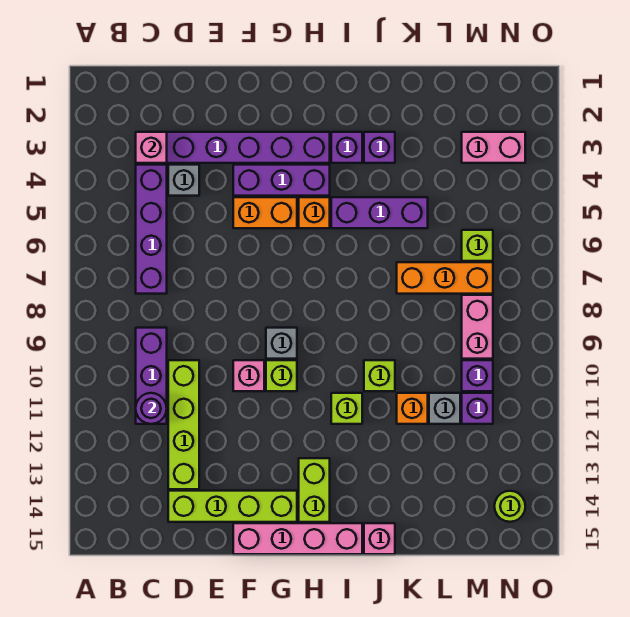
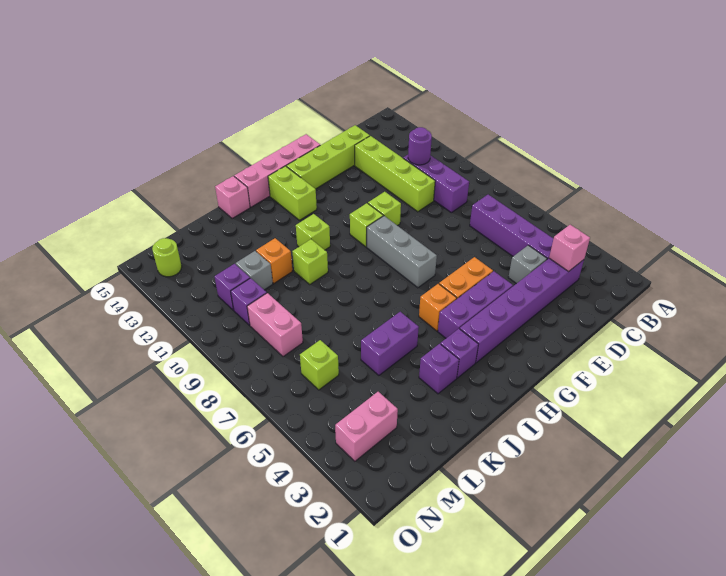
pink brick F10 level 1 -> lime brick F10 level 1
grey brick G9 level 1 -> grey brick G7:G9 level 1
purple brick I5:K5 level 1 -> purple brick J5:K5 level 1
orange brick K7:M7 level 1 -> none

